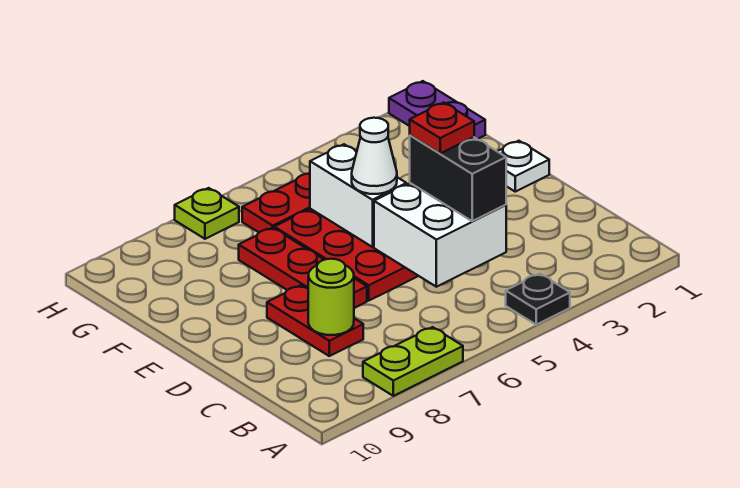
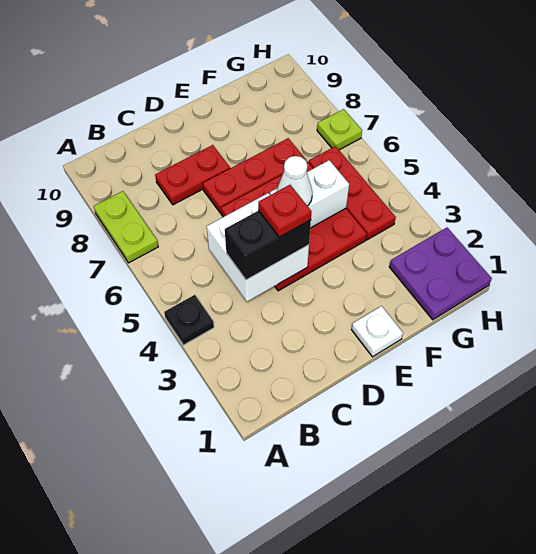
lime round brick C8 level 2 -> none
purple plate G1:H1 level 1 -> purple plate G1:H2 level 1

